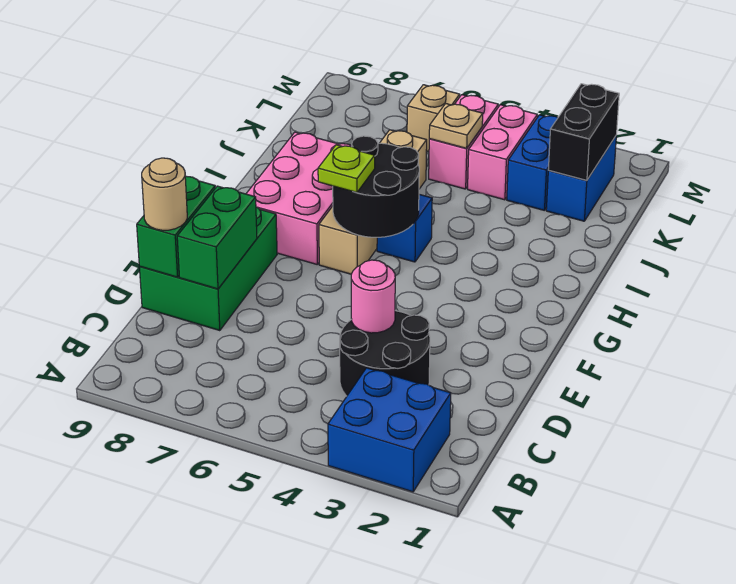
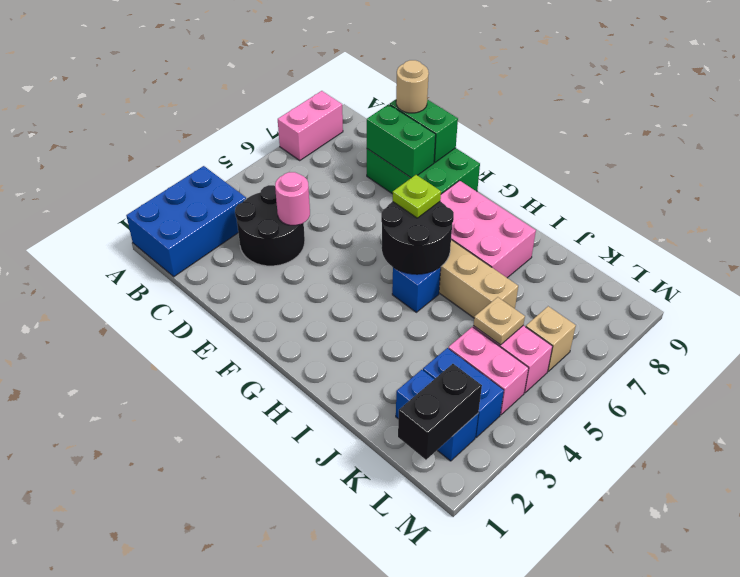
blue brick A2:B3 level 1 -> blue brick A1:B3 level 1
none -> pink brick A7:A8 level 1
black brick K2:L2 level 2 -> black brick L1:L2 level 2

